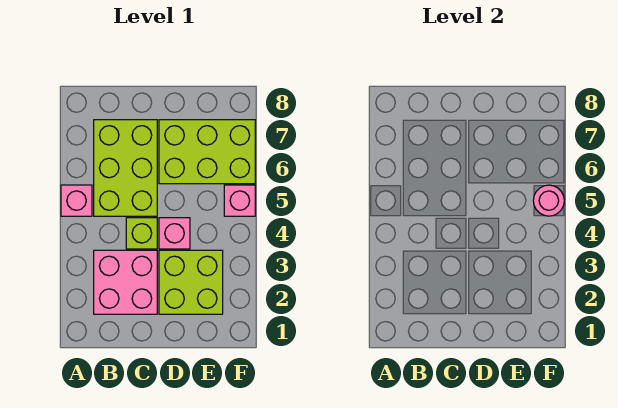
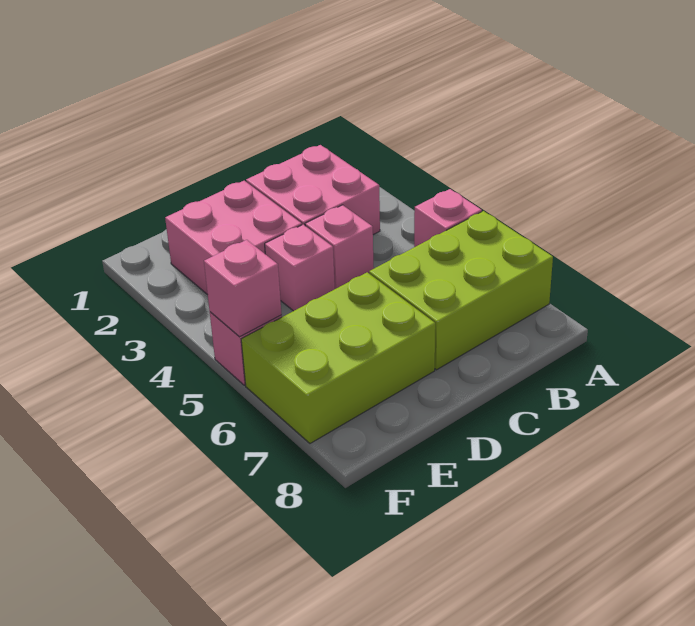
lime brick B5:C7 level 1 -> lime brick A6:C7 level 1
lime brick C4 level 1 -> pink brick C4 level 1
lime brick D2:E3 level 1 -> pink brick D2:E3 level 1
pink round brick F5 level 2 -> pink brick F5 level 2

